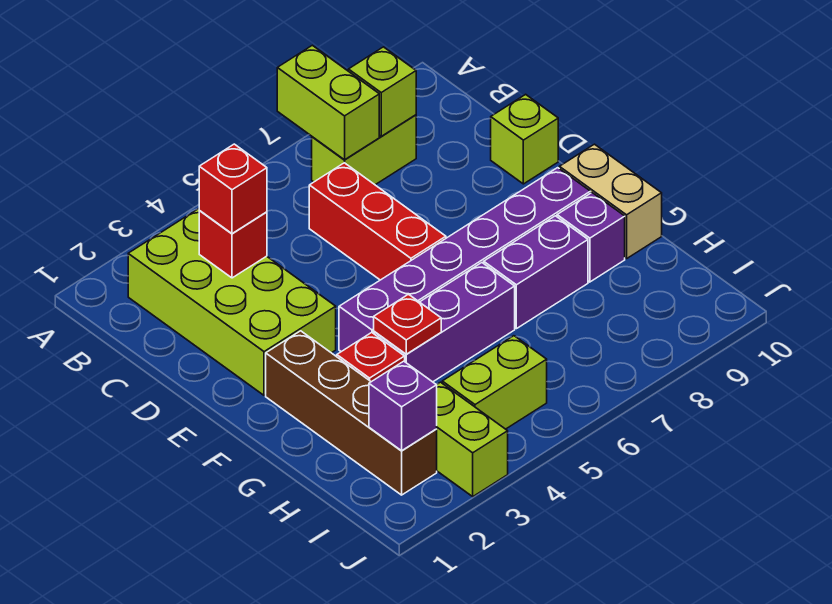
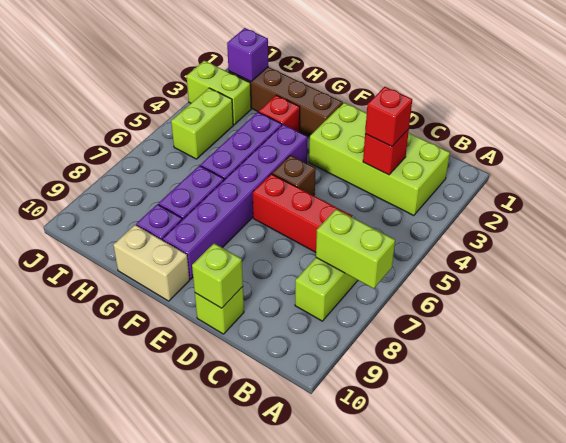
lime brick B8 level 2 -> lime brick D10 level 2
none -> brown brick E5 level 1
red plate G4 level 2 -> none

